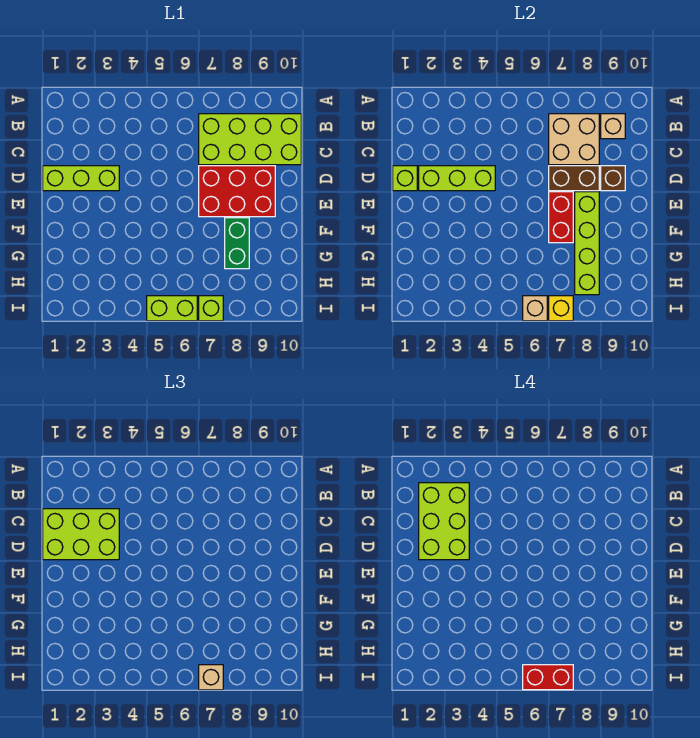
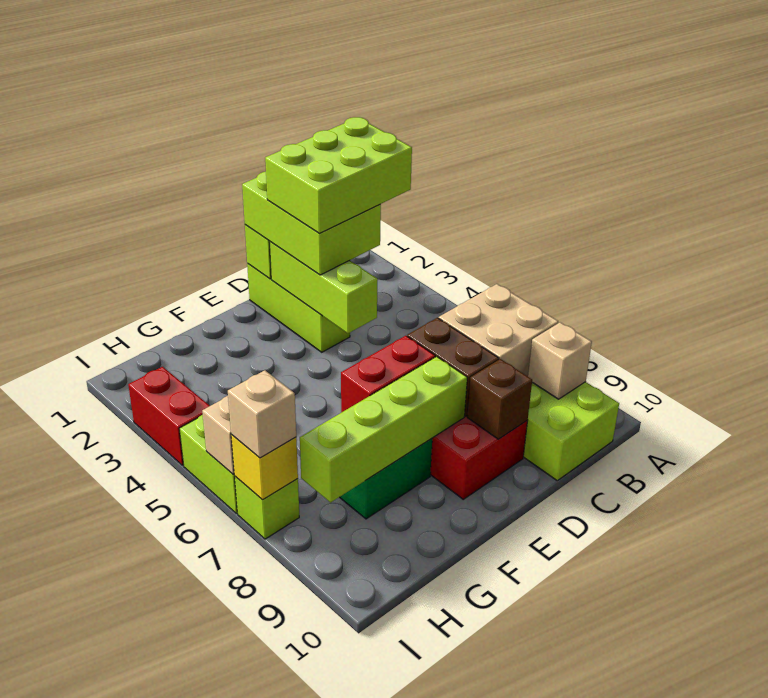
red brick I6:I7 level 4 -> red brick I3:I4 level 1

